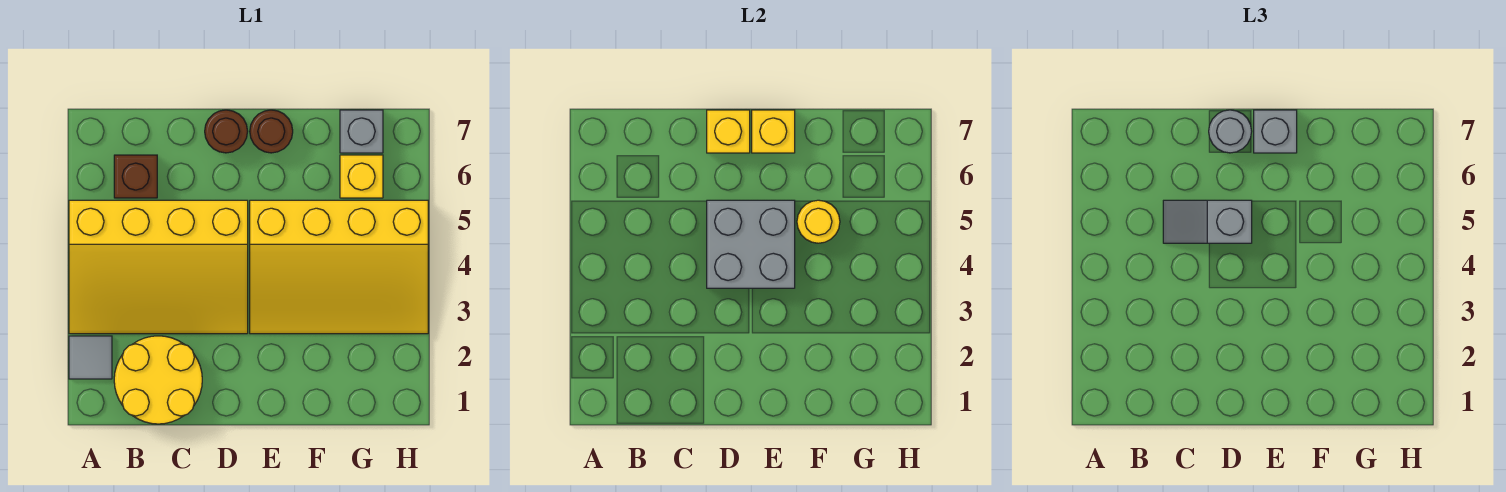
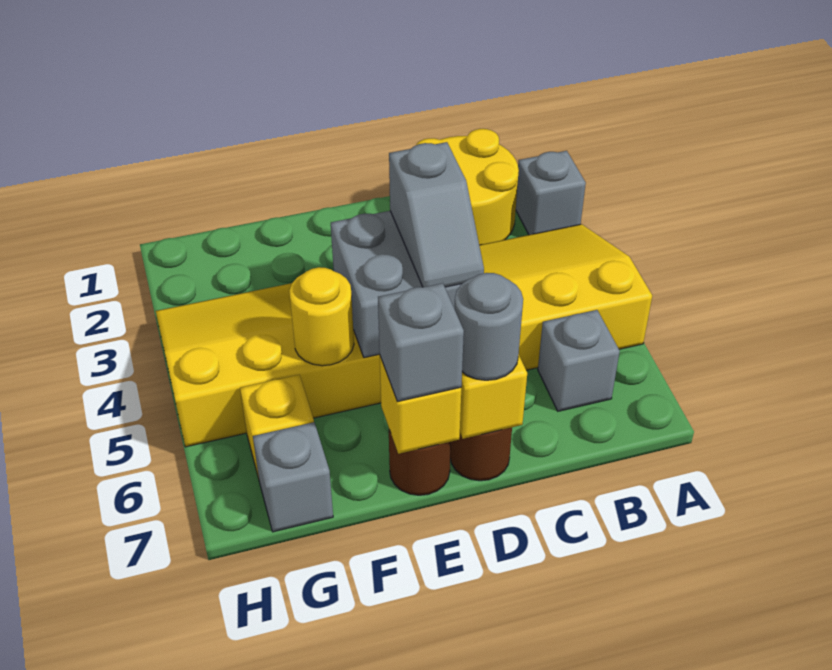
grey tile A2 level 1 -> grey brick A2 level 1
brown brick B6 level 1 -> grey brick B6 level 1
grey slope C5:D5 level 3 top D -> grey slope D4:D5 level 3 top 4

